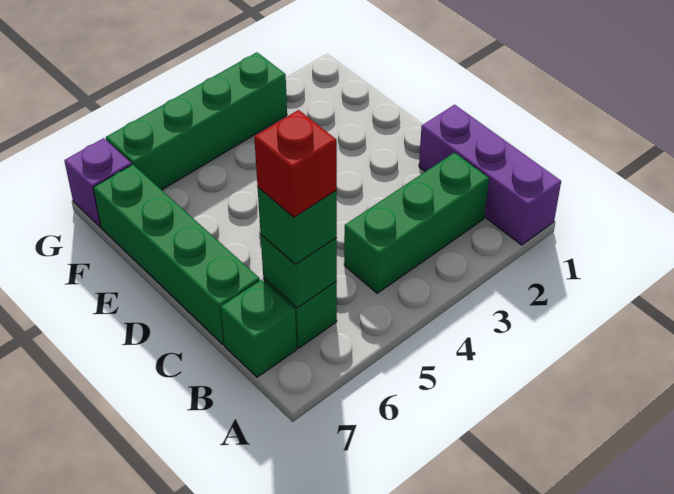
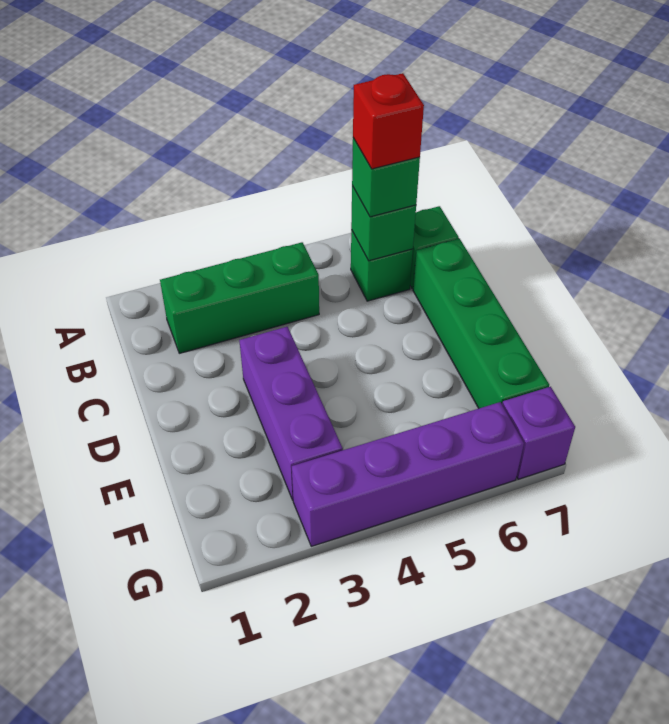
purple brick A1:C1 level 1 -> purple brick D3:F3 level 1
green brick G3:G6 level 1 -> purple brick G3:G6 level 1

